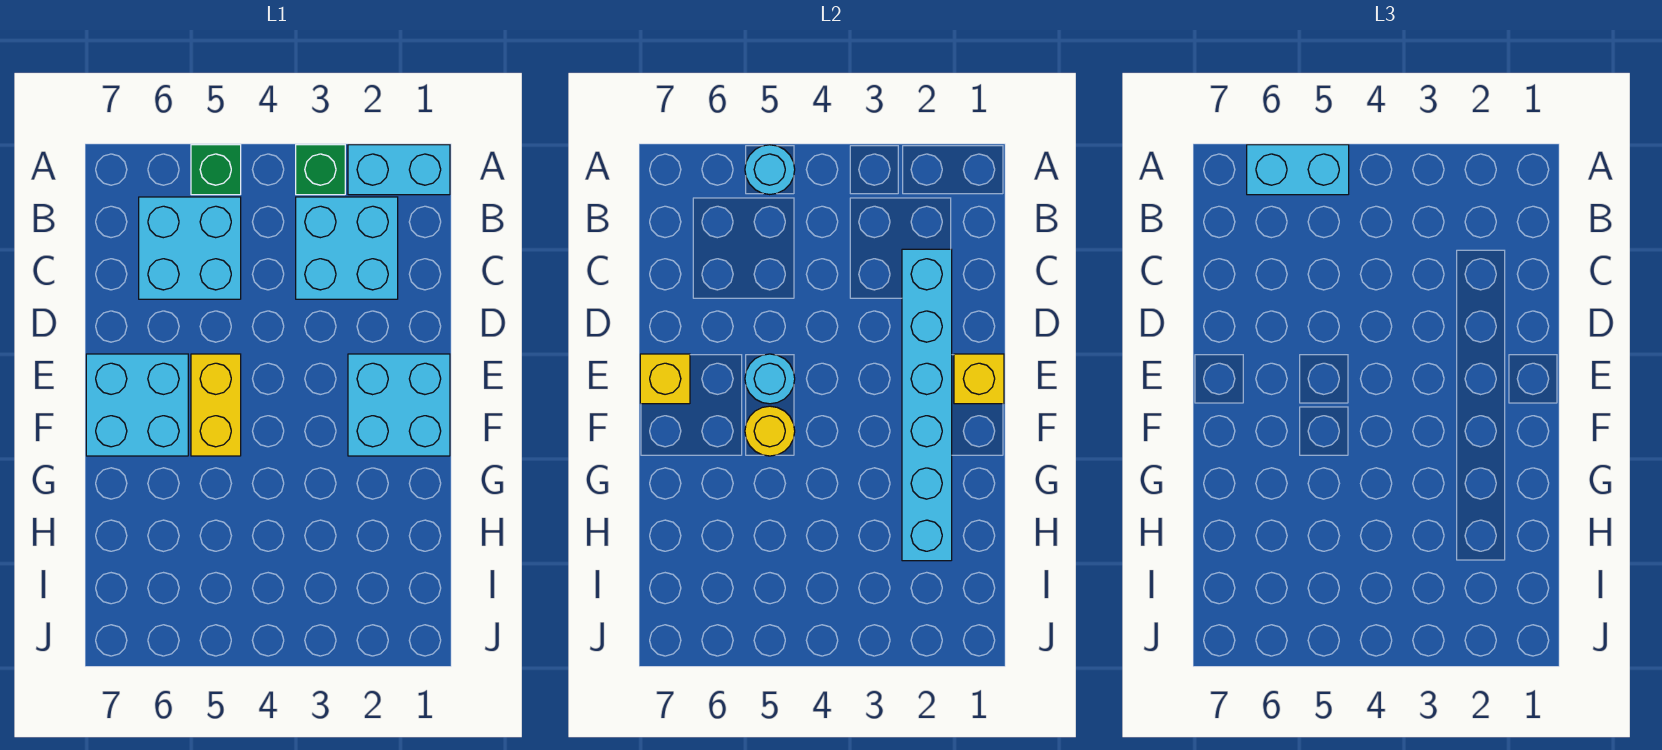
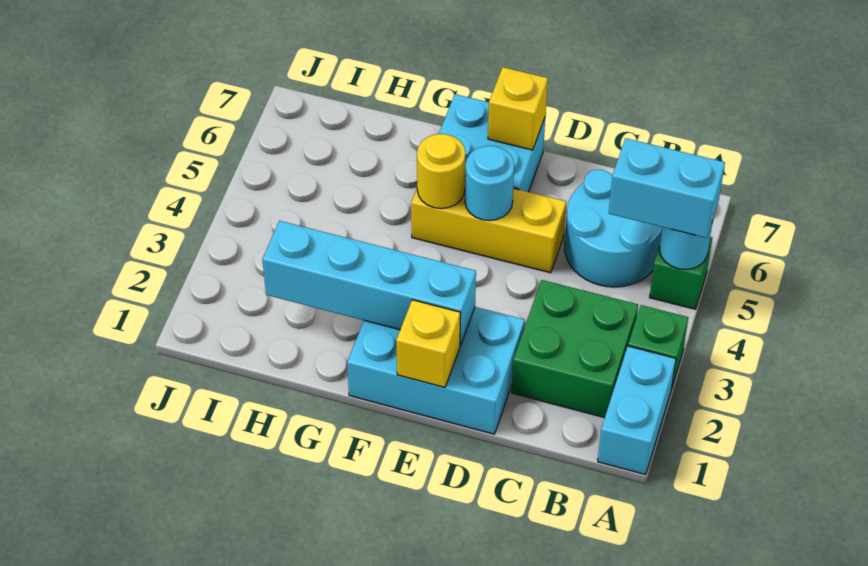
cyan brick A5:A6 level 3 -> cyan brick A5:B5 level 3
cyan brick B2:C3 level 1 -> green brick B2:C3 level 1
cyan brick B5:C6 level 1 -> cyan round brick B5:C6 level 1
cyan brick C2:H2 level 2 -> cyan brick E2:H2 level 2
cyan brick E1:F2 level 1 -> cyan brick D1:F2 level 1
yellow brick E5:F5 level 1 -> yellow brick D5:F5 level 1

